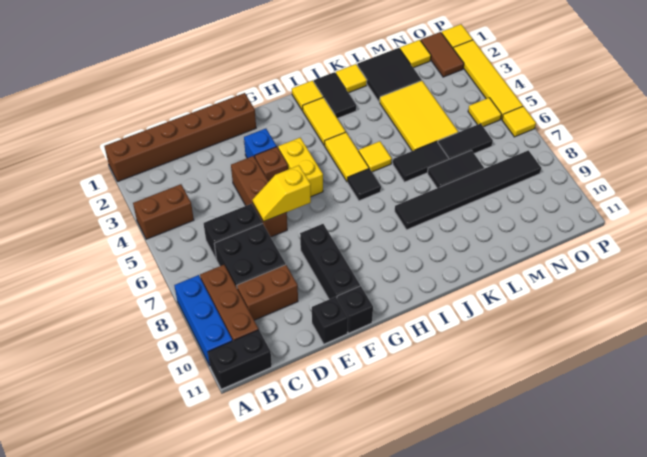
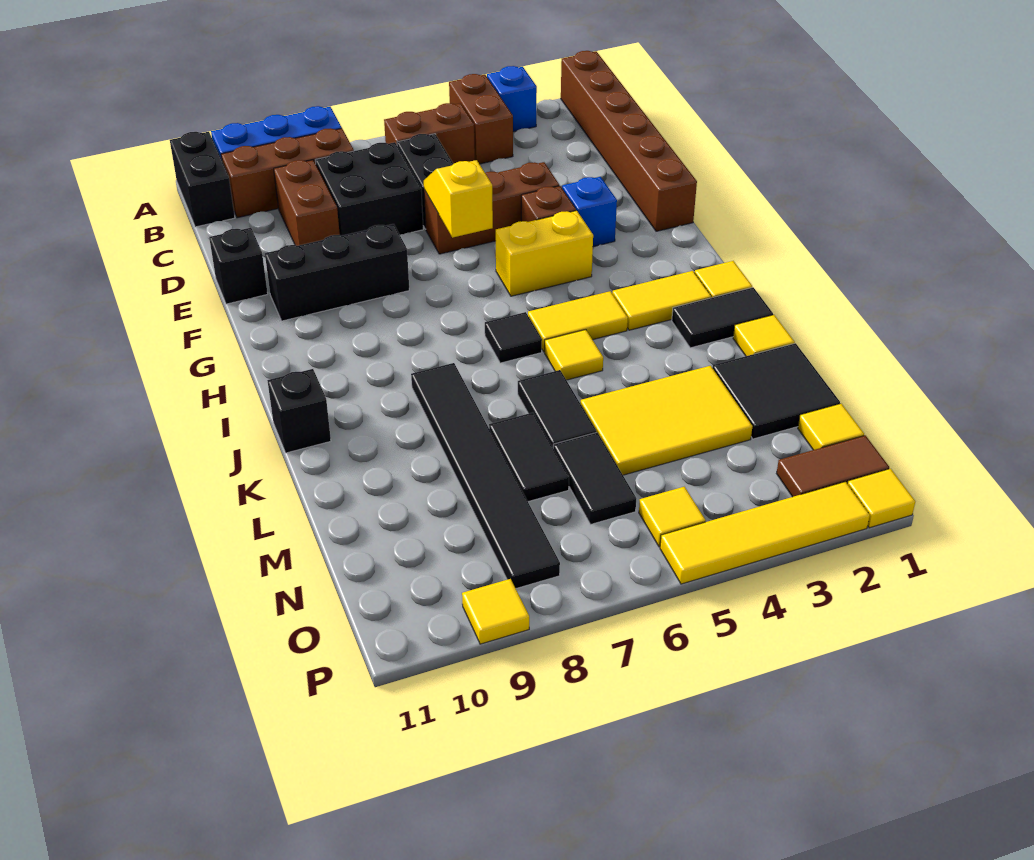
none -> blue brick A3 level 1
none -> brown brick B5:B6 level 1
black brick F11 level 1 -> black brick J11 level 1
yellow tile P6 level 1 -> yellow tile P9 level 1

